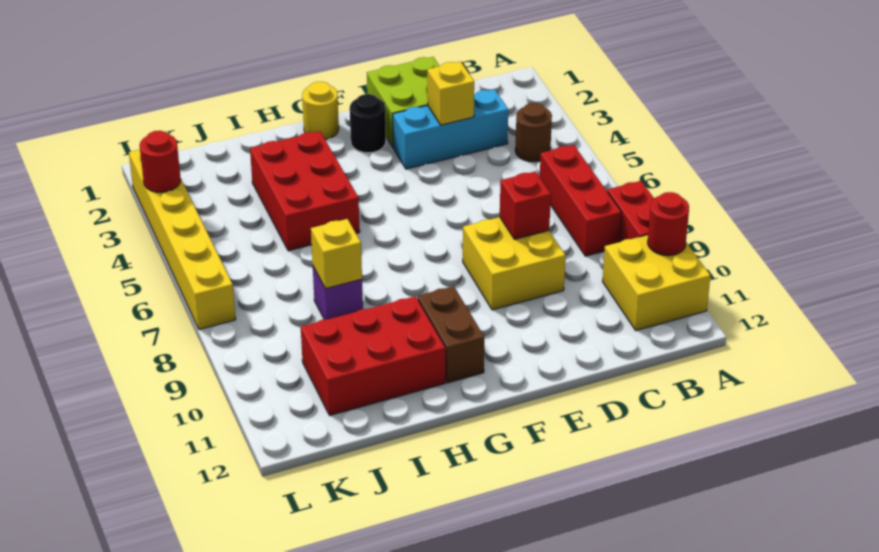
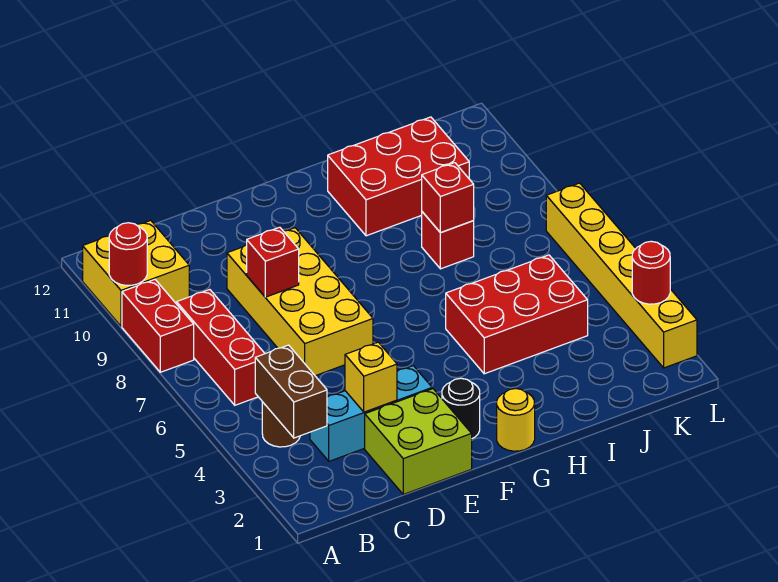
yellow brick D8:E9 level 1 -> yellow brick D6:E9 level 1
brown brick G10:G11 level 1 -> brown brick B3:B4 level 2
red brick H3:I5 level 1 -> red brick H4:J5 level 1
purple brick I8 level 1 -> red brick I8 level 1
yellow brick I8 level 2 -> red brick I8 level 2

